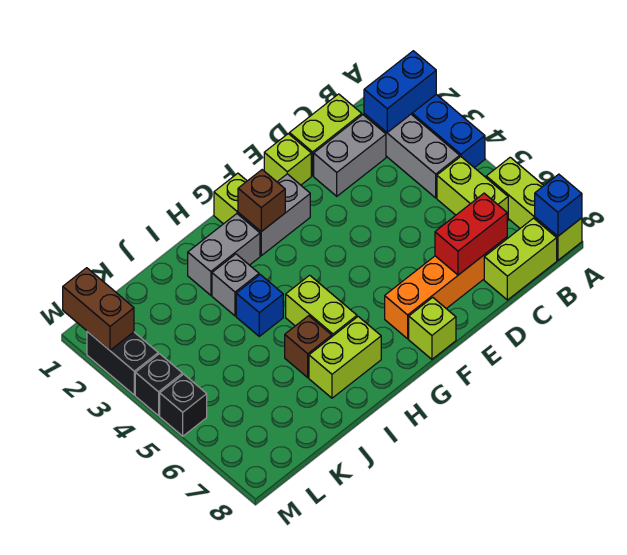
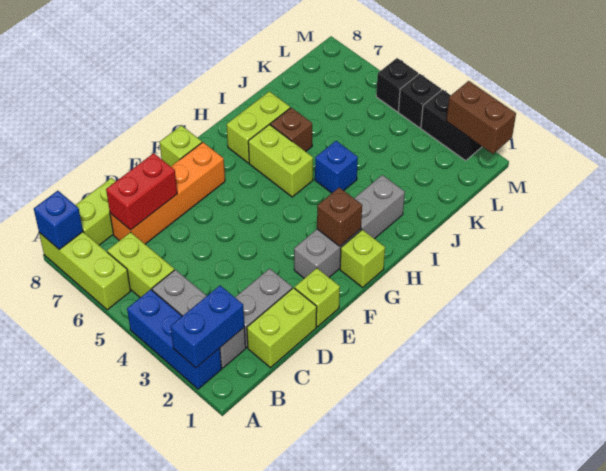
grey brick I3 level 1 -> none

